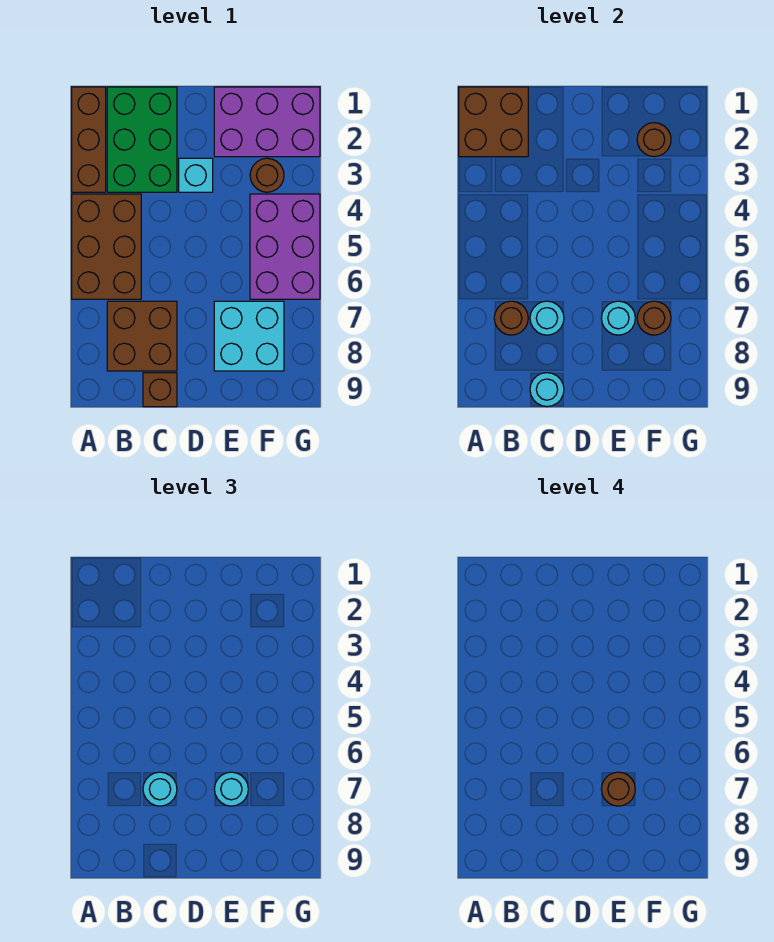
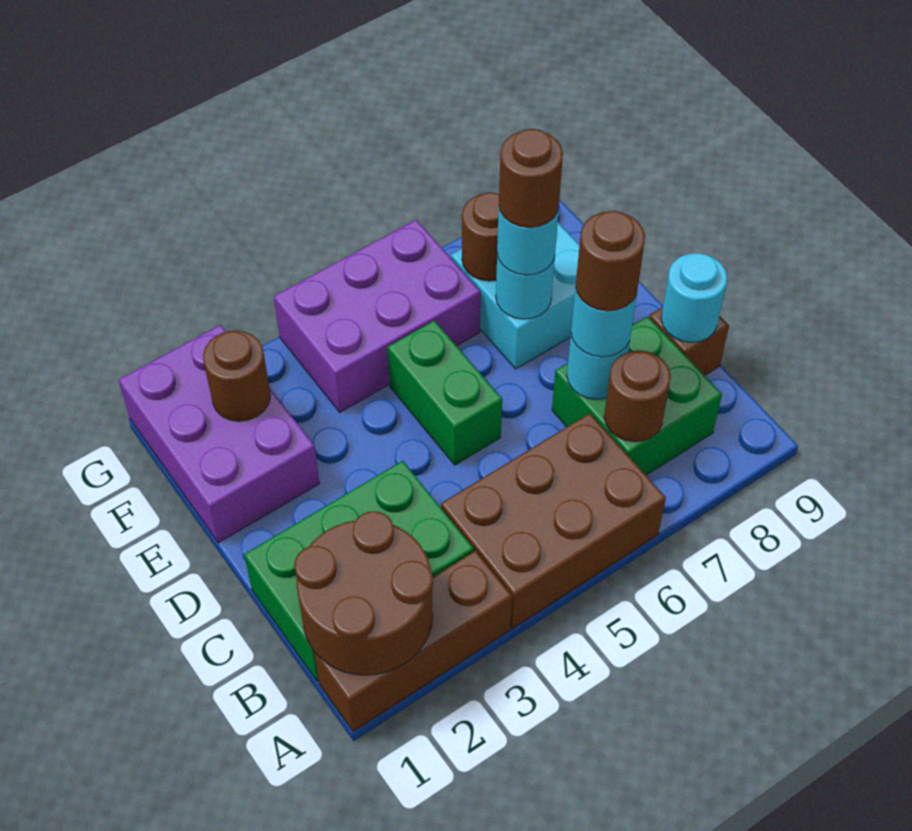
brown brick A1:B2 level 2 -> brown round brick A1:B2 level 2
brown brick B7:C8 level 1 -> green brick B7:C8 level 1
cyan brick D3 level 1 -> none
none -> green brick D5:E5 level 1
brown round brick F3 level 1 -> brown round brick C7 level 4

